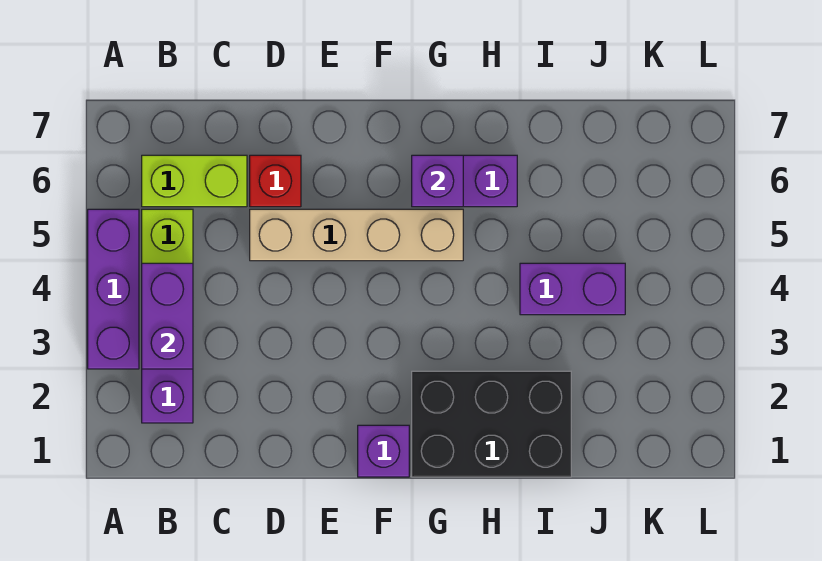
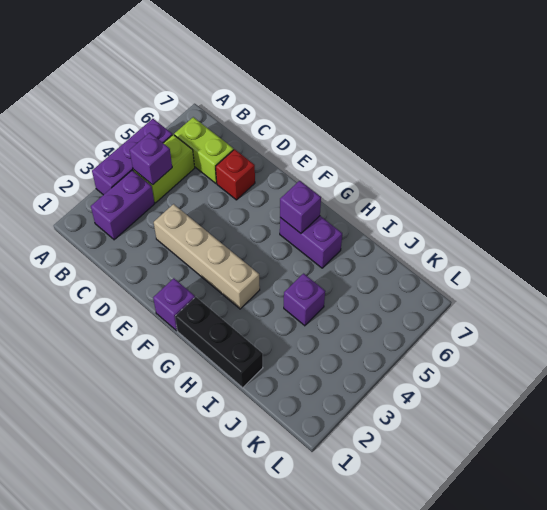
purple brick B3:B4 level 2 -> purple brick B4 level 2
tan brick D5:G5 level 1 -> tan brick D3:G3 level 1
black brick G1:I2 level 1 -> black brick G1:I1 level 1
purple brick I4:J4 level 1 -> purple brick I4 level 1

